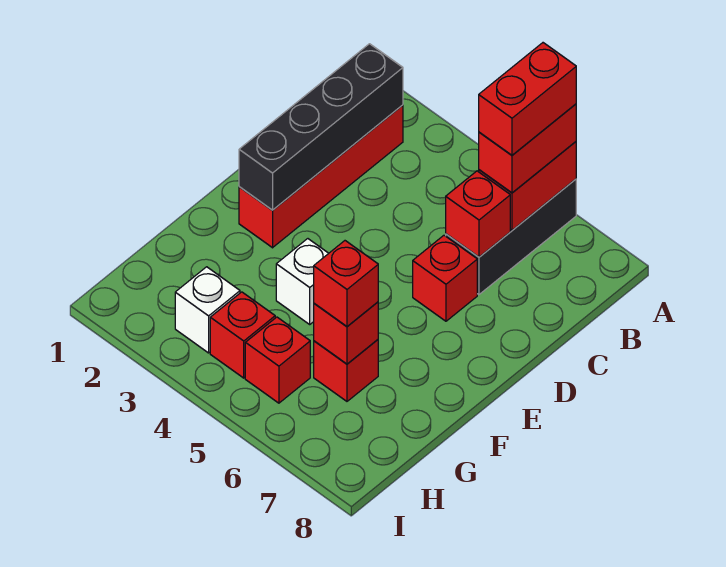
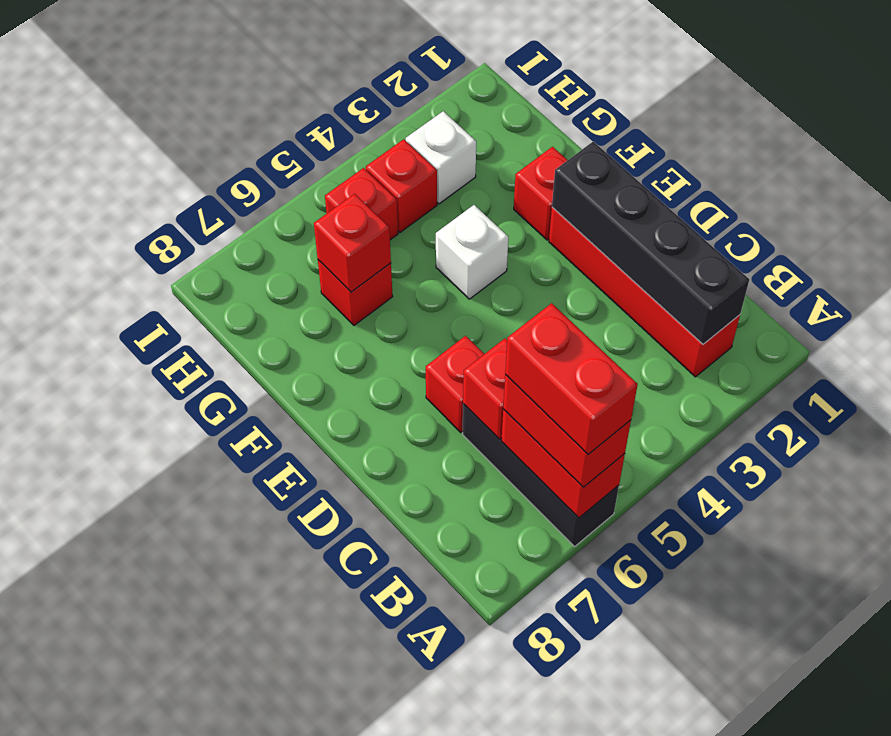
red brick G6 level 3 -> red brick F2 level 1

